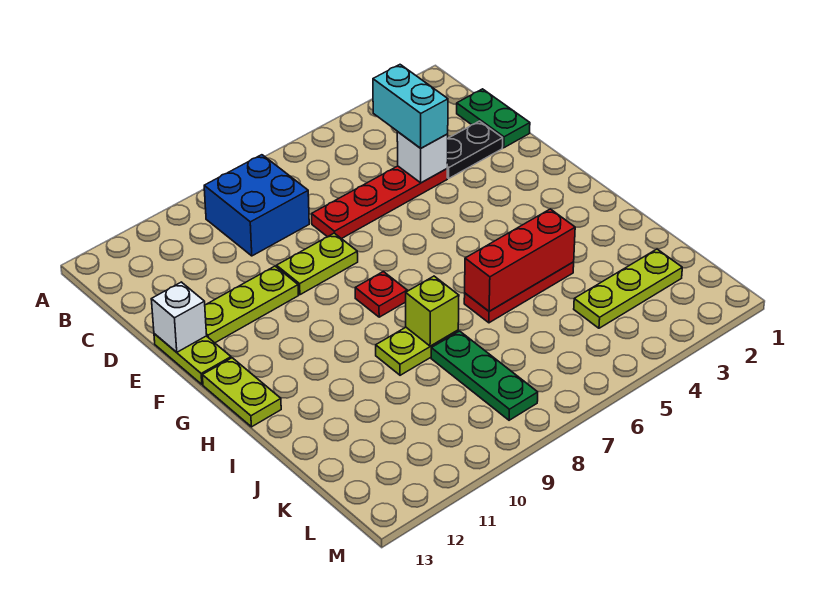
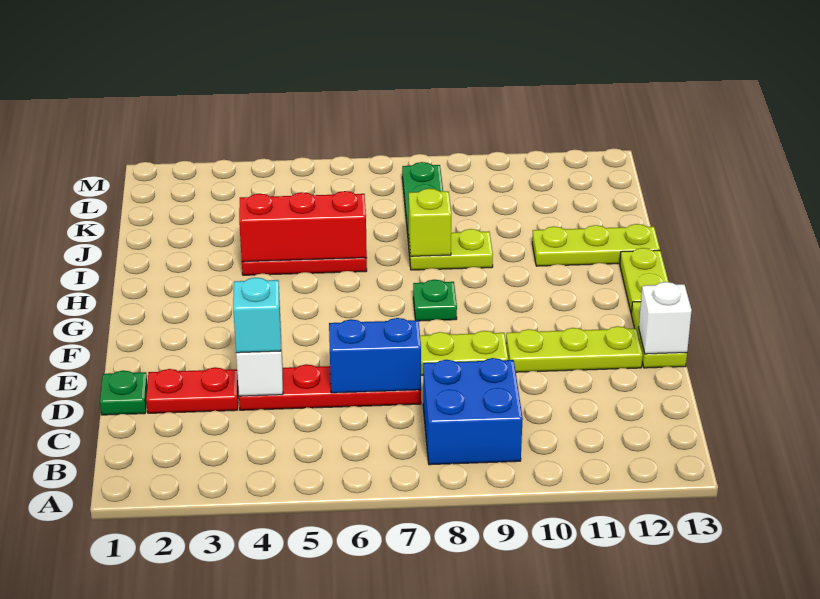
green plate C1:D1 level 1 -> green plate D1 level 1
cyan brick C4:D4 level 3 -> cyan brick D4 level 3
black plate D2:D3 level 1 -> red plate D2:D3 level 1
none -> blue brick D6:D7 level 2
red plate G8 level 1 -> green plate G8 level 1
lime plate K2:K4 level 1 -> lime plate I11:I13 level 1

